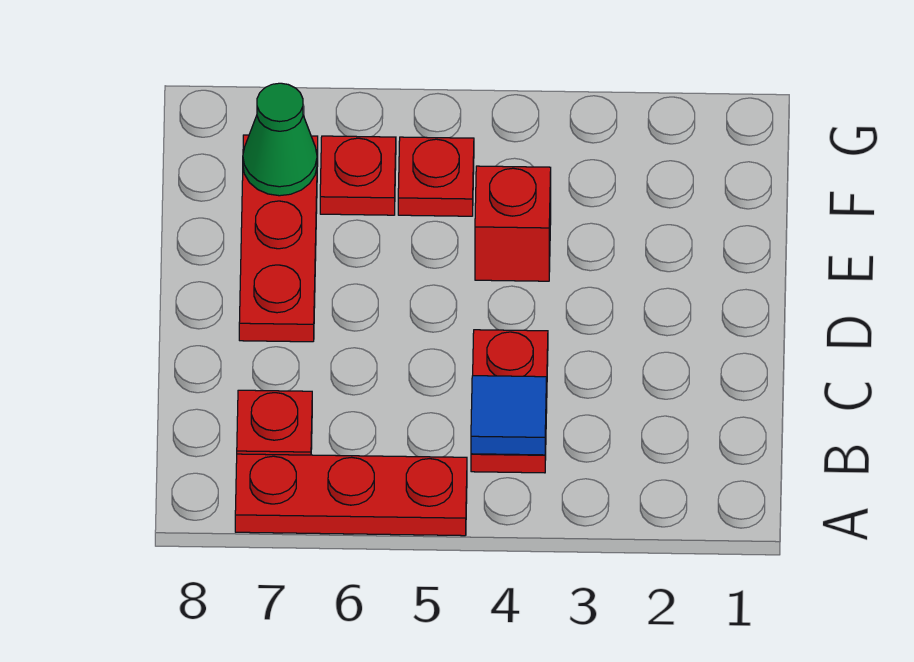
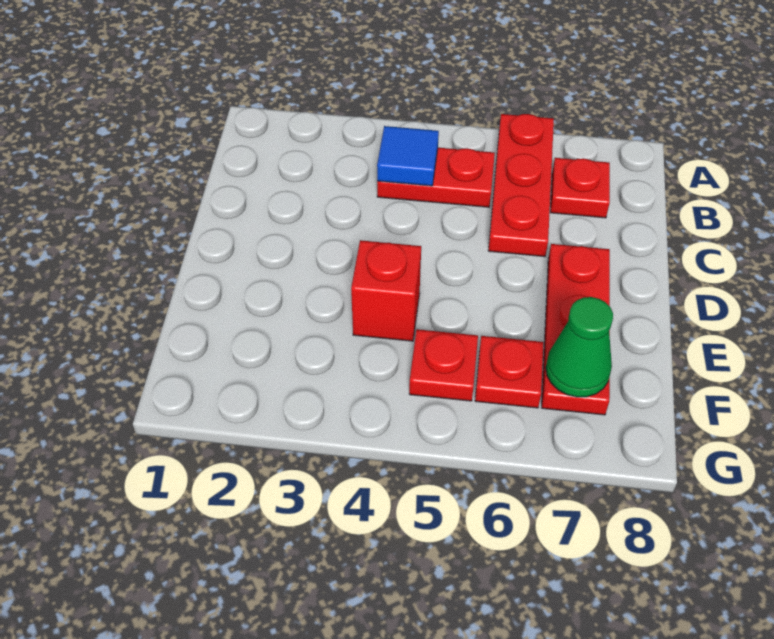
red plate A5:A7 level 1 -> red plate A6:C6 level 1
red plate B4:C4 level 1 -> red plate B4:B5 level 1

